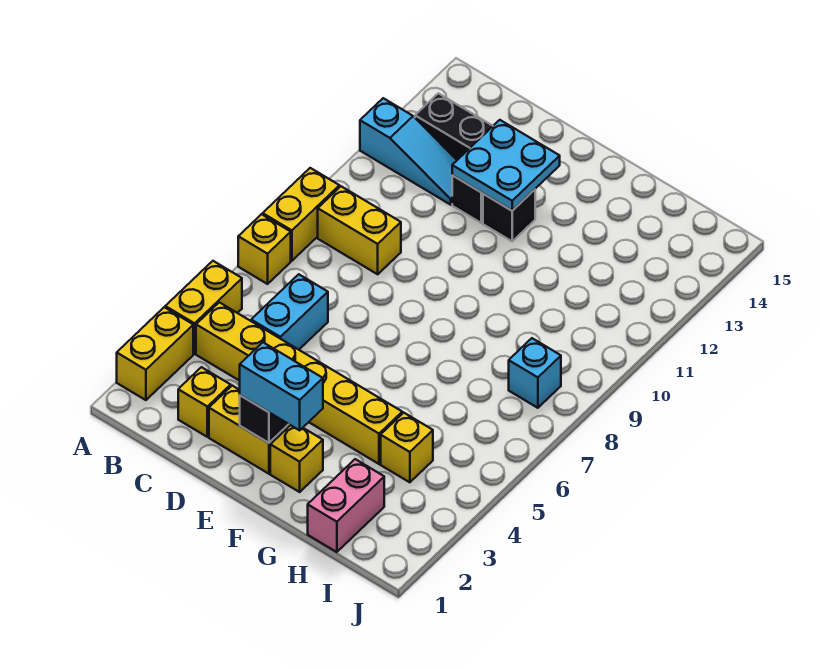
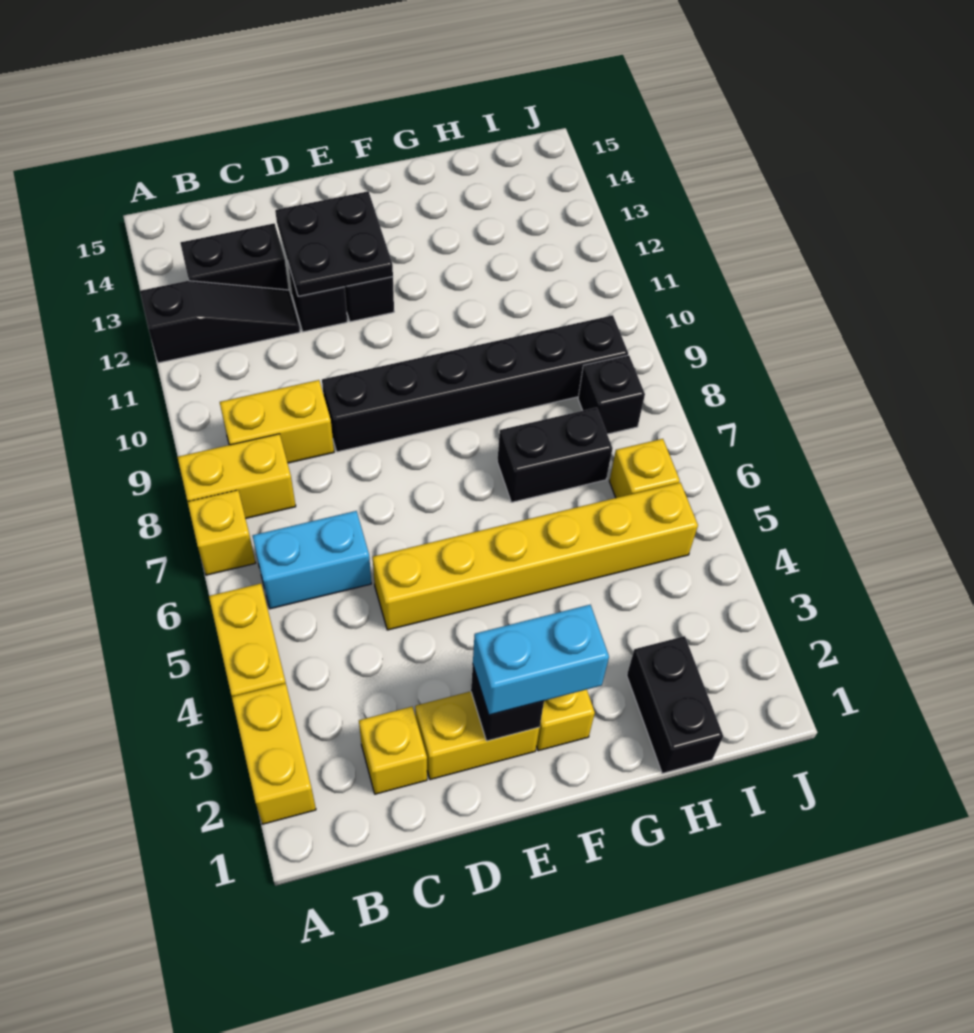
yellow brick A8:A9 level 1 -> yellow brick A8:B8 level 1
cyan slope A12:C12 level 1 top A -> black slope A12:C12 level 1 top A
yellow brick B4:G4 level 1 -> yellow brick D5:I5 level 1
cyan brick C5:C6 level 1 -> cyan brick B6:C6 level 1
none -> black brick D9:I9 level 1
cyan plate D12:E13 level 2 -> black plate D12:E13 level 2
none -> black brick G7:H7 level 1
pink brick H1:H2 level 1 -> black brick H1:H2 level 1
yellow brick H4 level 1 -> yellow brick I6 level 1
cyan brick I8 level 1 -> black brick I8 level 1

